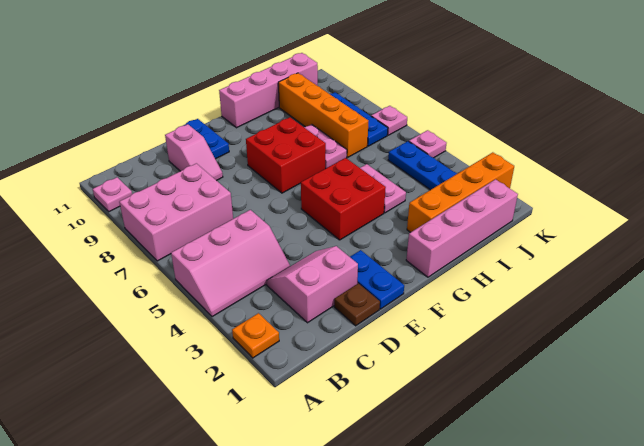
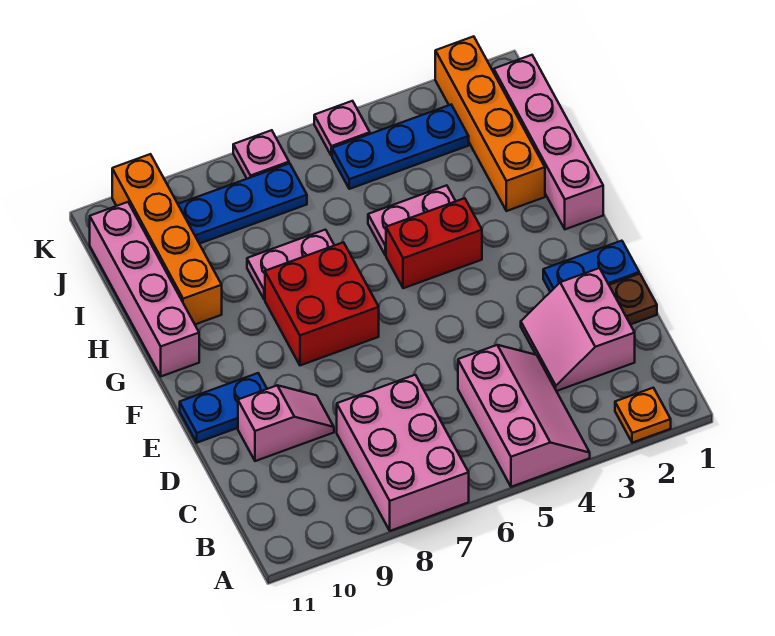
pink plate A10 level 1 -> none
red brick F4:G5 level 1 -> red brick G4:G5 level 1
orange brick I7:I10 level 1 -> orange brick H10:K10 level 1

